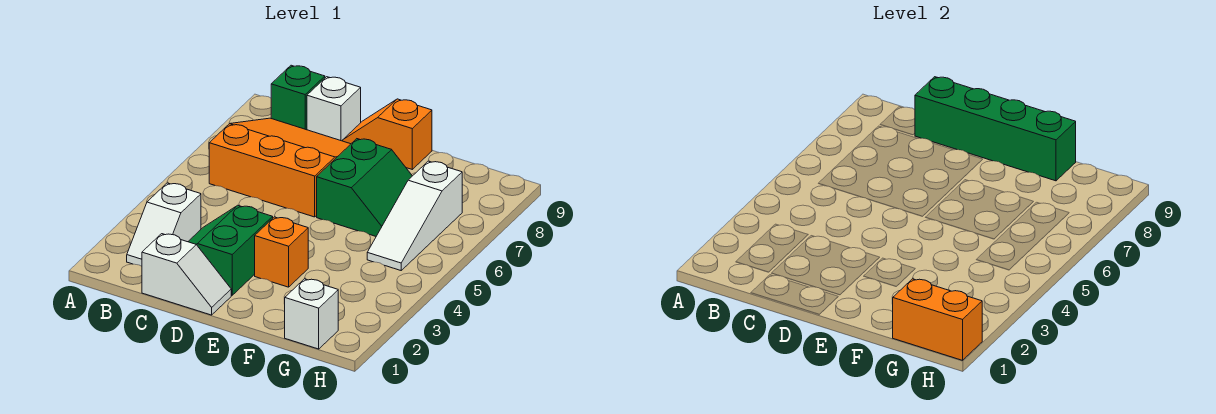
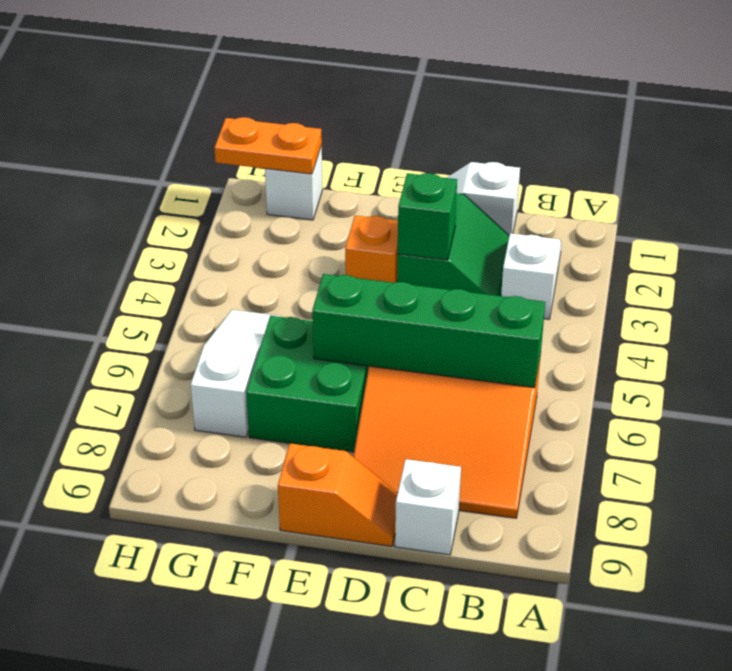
green brick B9 level 1 -> green brick D3 level 2
green brick C9:F9 level 2 -> green brick B6:E6 level 2
green slope E6:F7 level 1 top E -> green brick E6:F7 level 1
orange brick G1:H1 level 2 -> orange plate G1:H1 level 2

